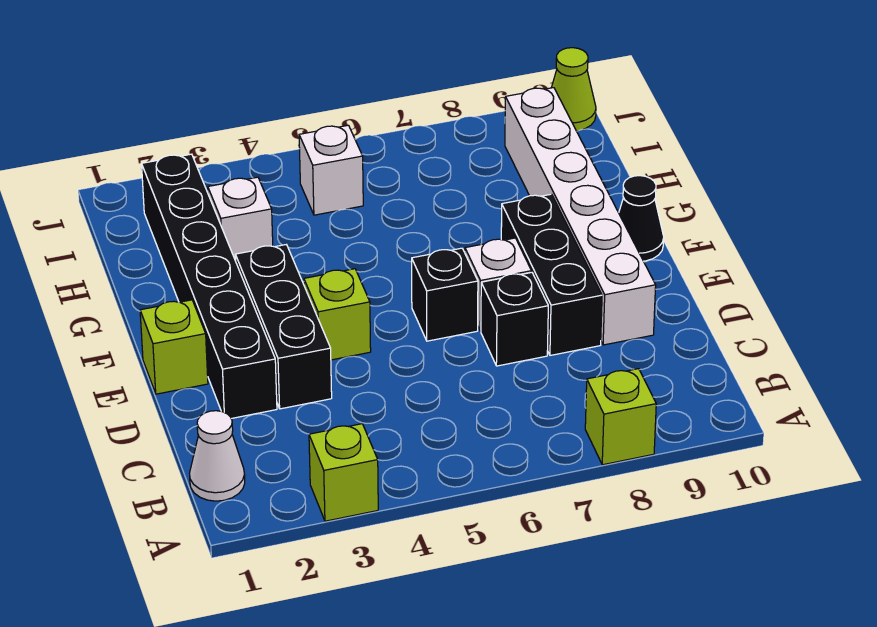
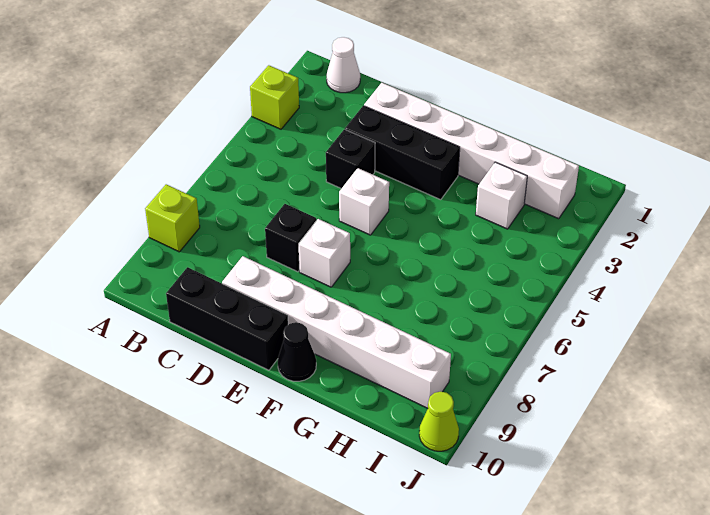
black brick D2:I2 level 1 -> white brick D2:I2 level 1
black brick D8:F8 level 1 -> black brick C10:E10 level 1
lime brick E1 level 1 -> none
lime brick E4 level 1 -> none
black brick E6 level 1 -> black brick D4 level 1
white brick I5 level 1 -> white brick E5 level 1

